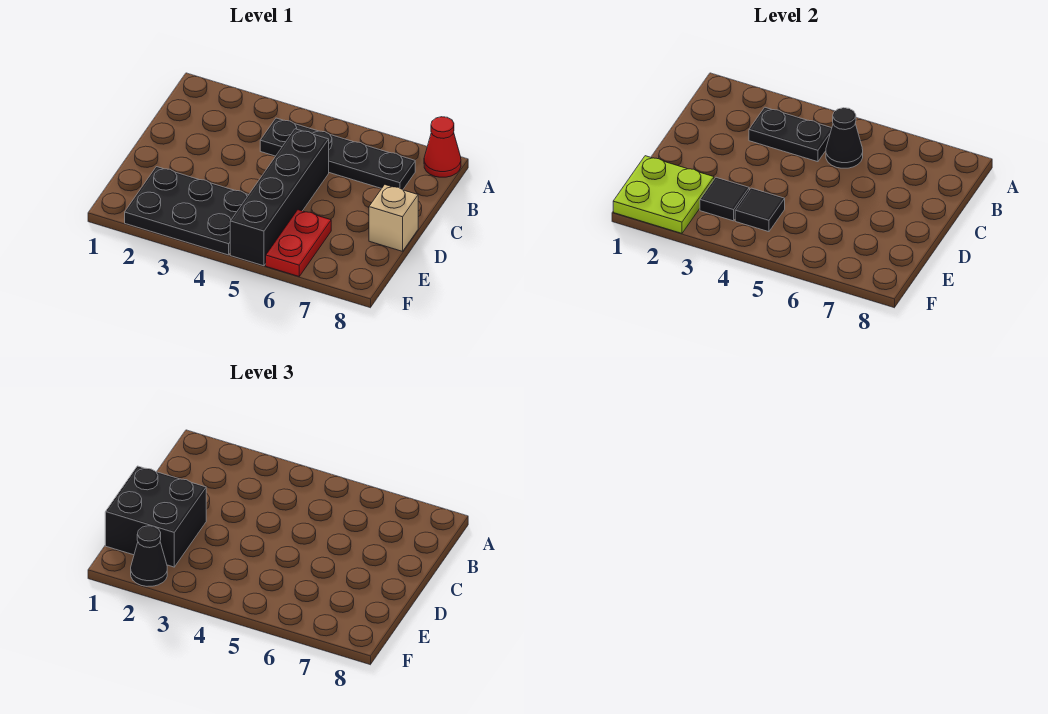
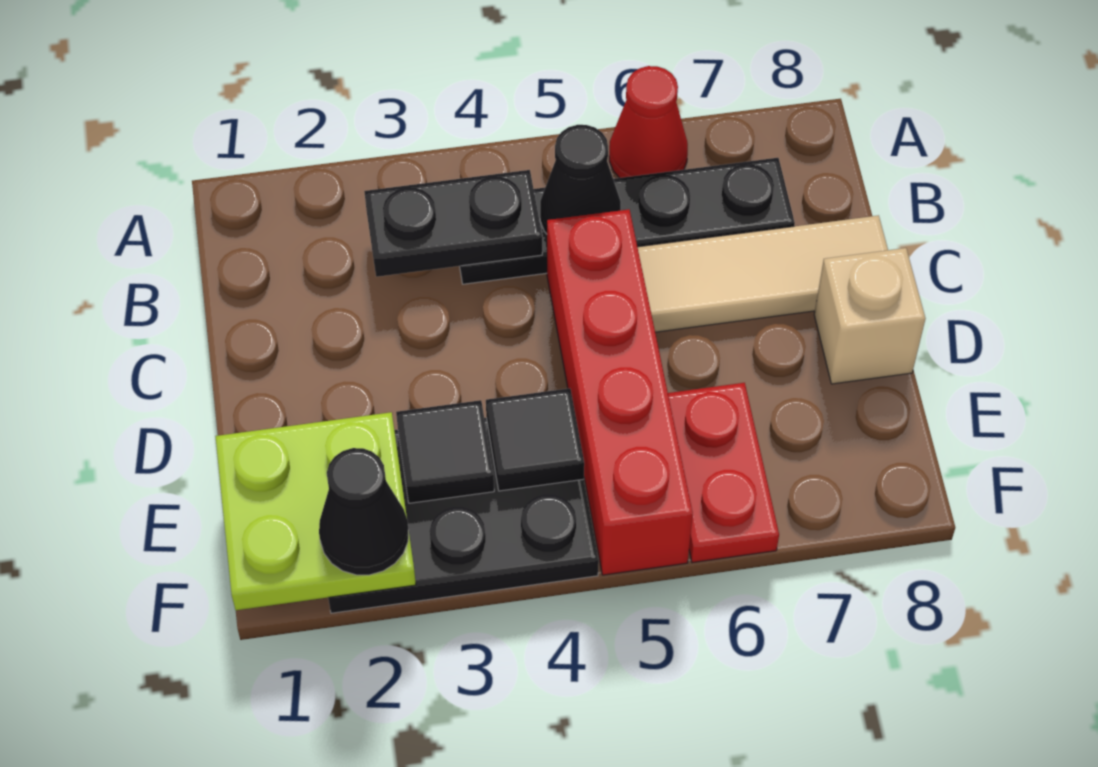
red cone A8 level 1 -> red cone A6 level 1
black brick C5:F5 level 1 -> red brick C5:F5 level 1
none -> tan tile C6:C8 level 1
black brick D1:E2 level 3 -> none

